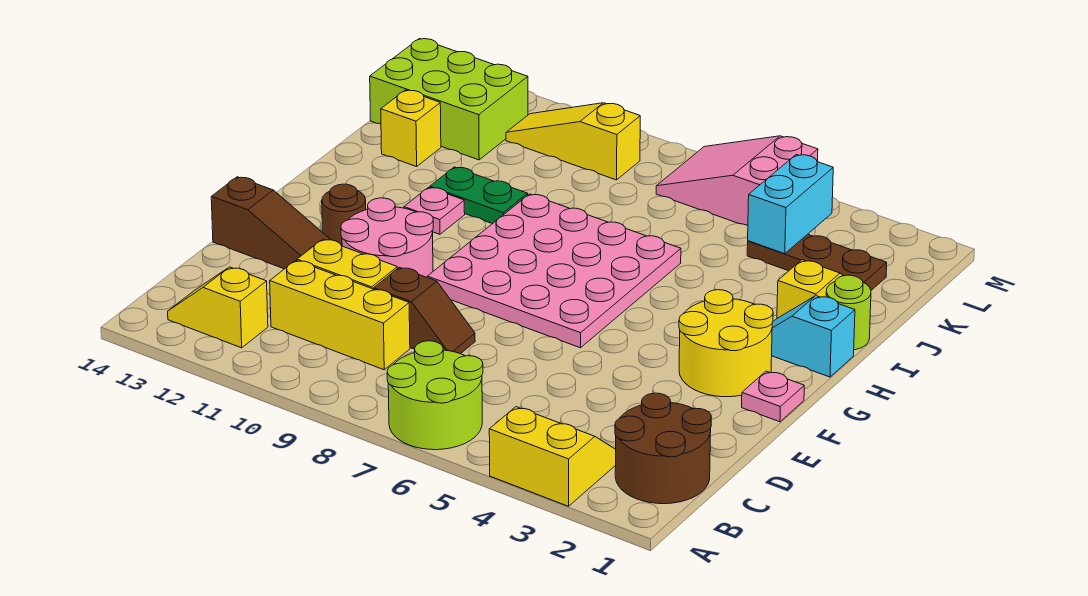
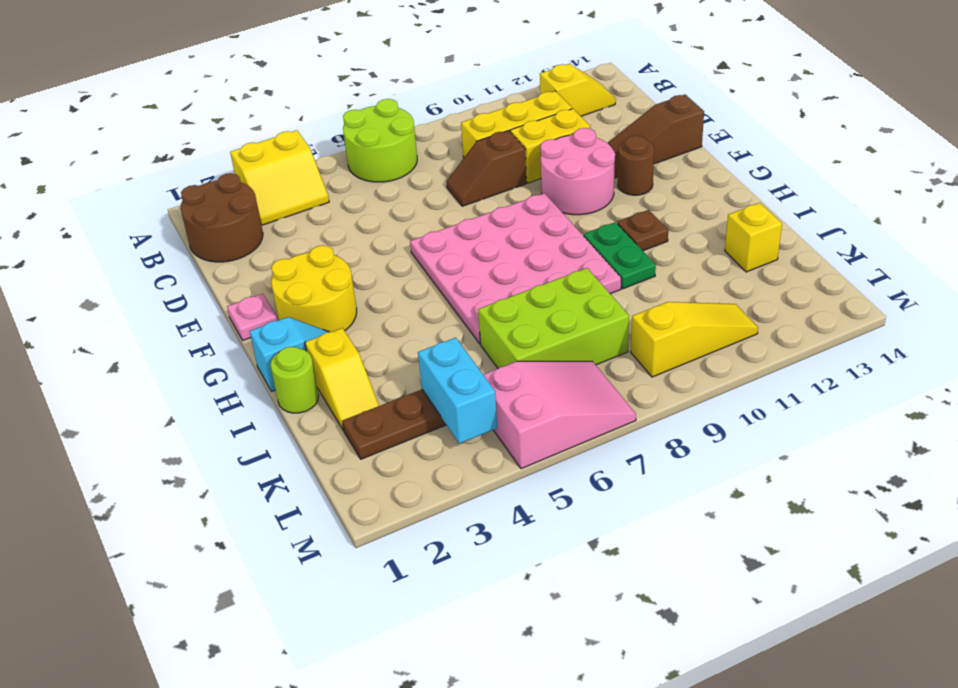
pink plate H11 level 1 -> brown plate H11 level 1
green plate I10:I11 level 1 -> green plate H10:I10 level 1
lime brick K12:L14 level 1 -> lime brick J6:K8 level 1

